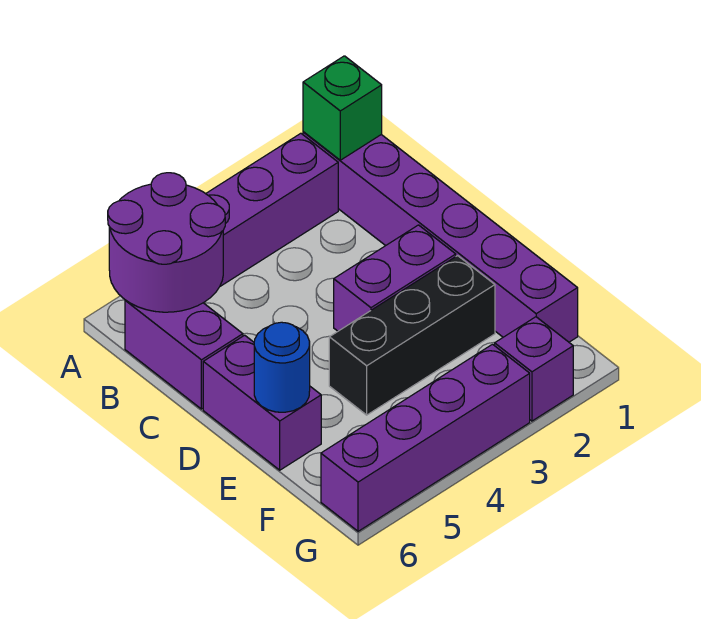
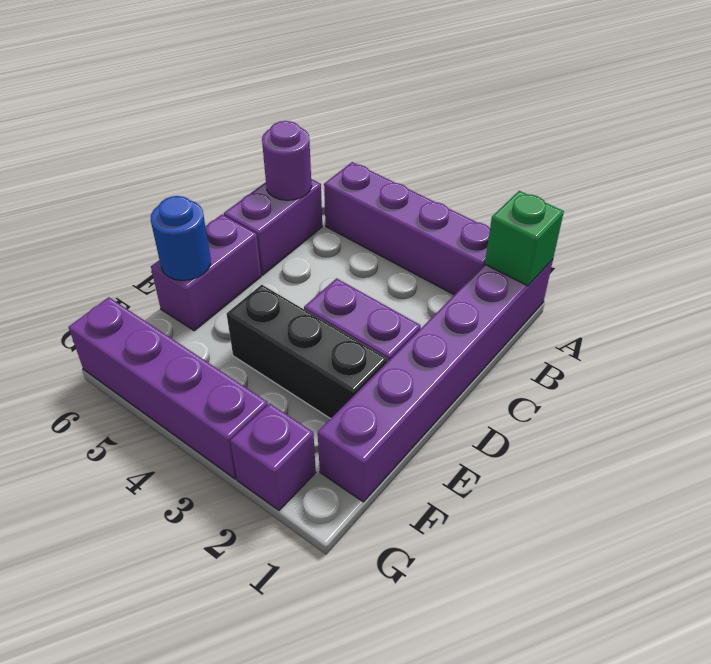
purple round brick A5:B6 level 2 -> purple round brick B6 level 2

